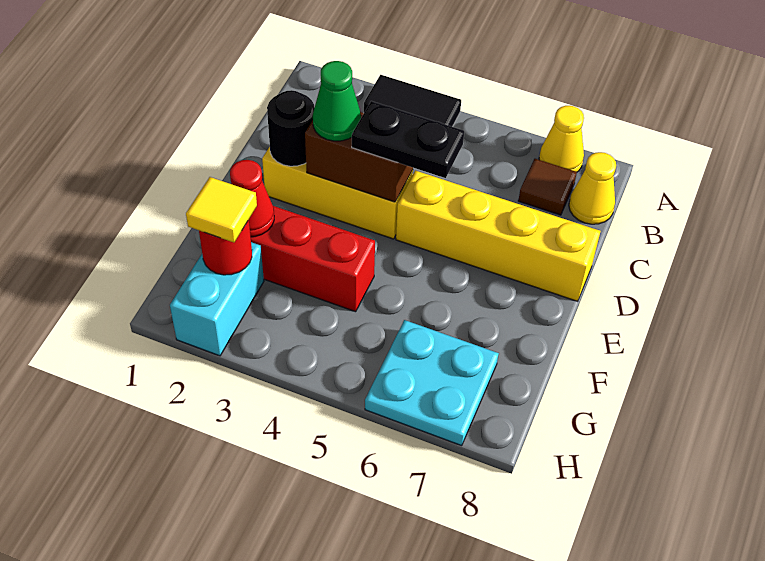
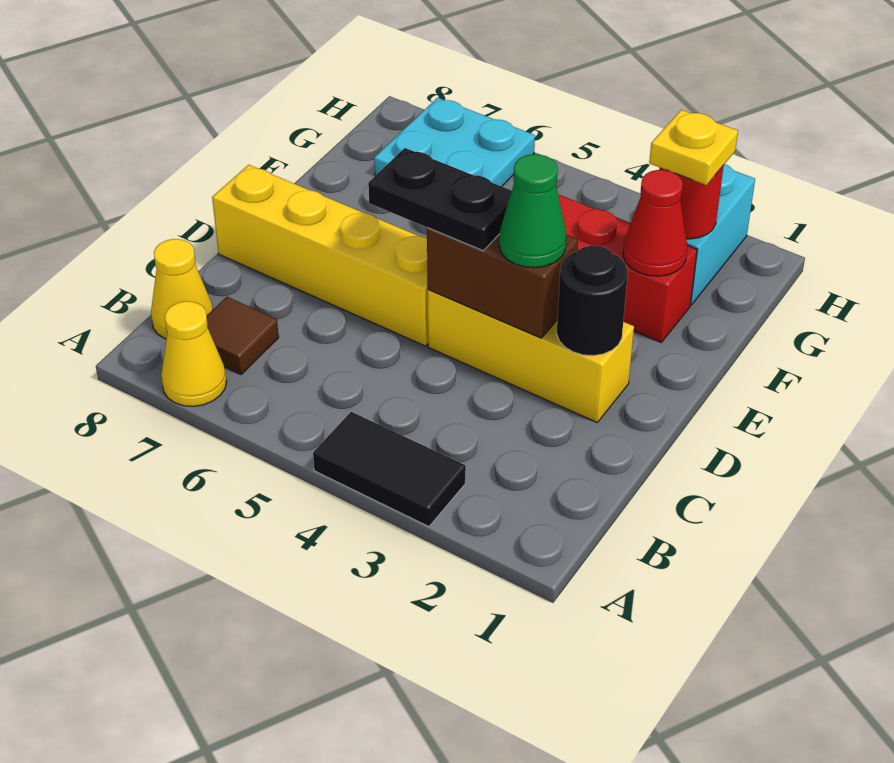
yellow tile G2 level 3 -> yellow plate G2 level 3

